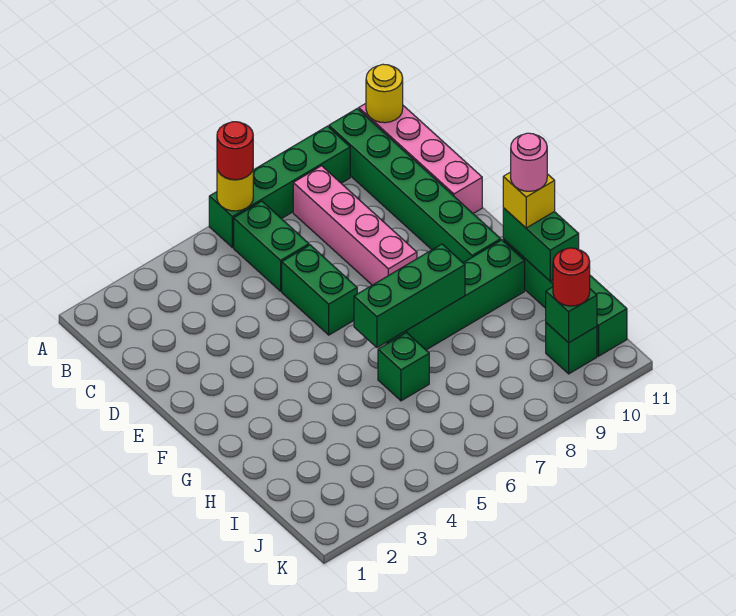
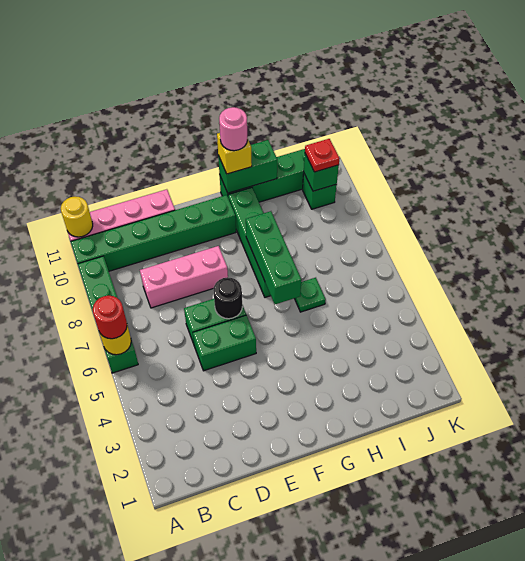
green brick B6:C6 level 1 -> green brick D5:E5 level 1
pink brick B8:E8 level 1 -> pink brick C8:E8 level 1
none -> black round brick E6 level 2
green brick H6 level 1 -> green plate H6 level 1
red round brick J10 level 3 -> red plate J10 level 3

